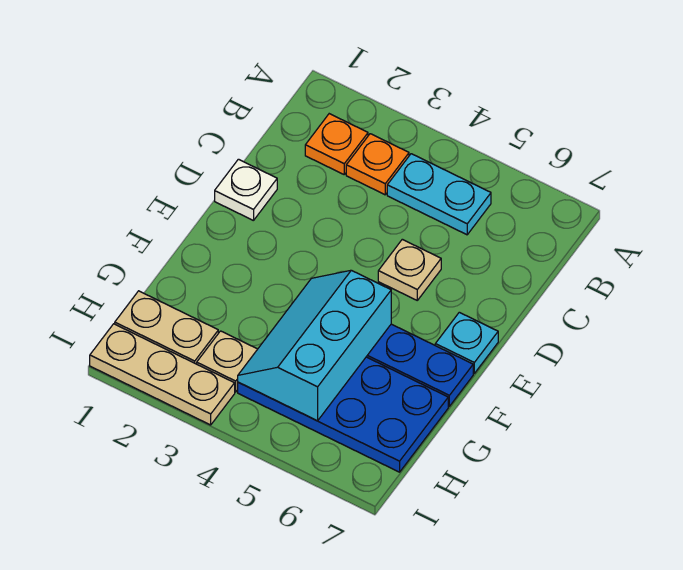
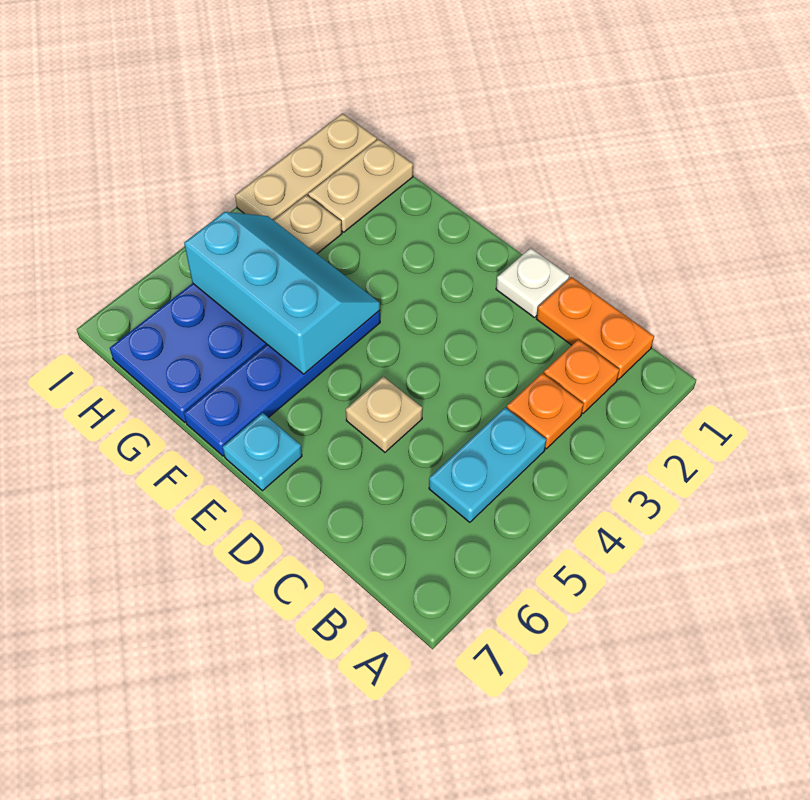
none -> orange plate B1:C1 level 1

